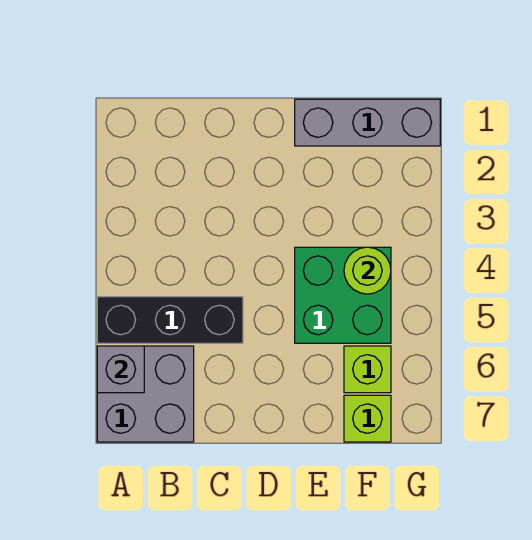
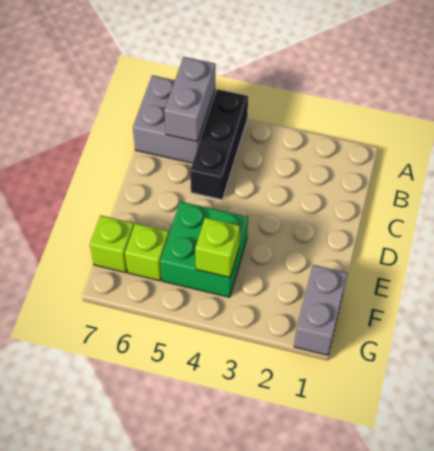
grey brick A6 level 2 -> grey brick A6:B6 level 2
grey brick E1:G1 level 1 -> grey brick F1:G1 level 1
lime round brick F4 level 2 -> lime brick F4 level 2

